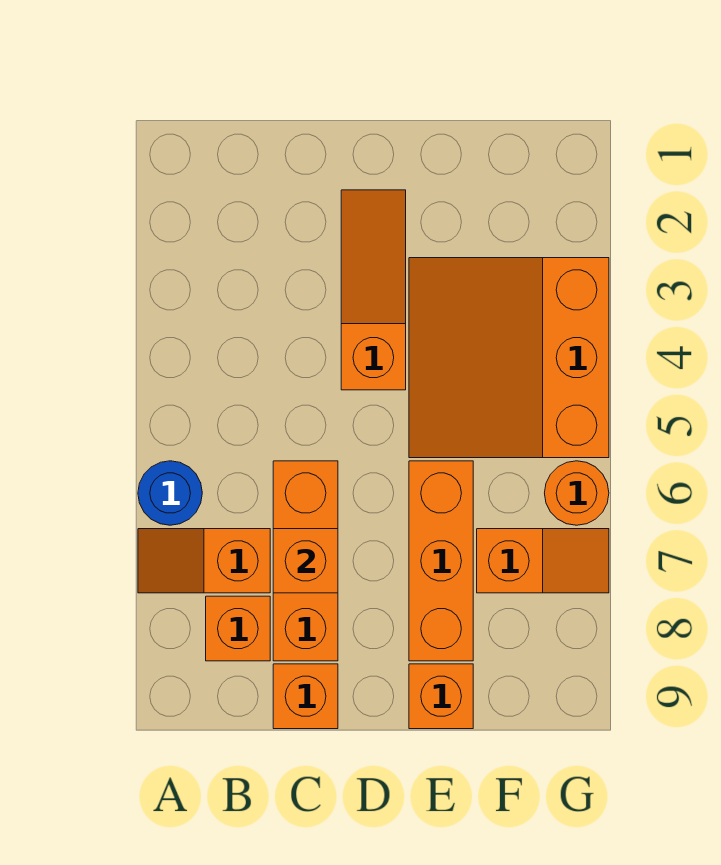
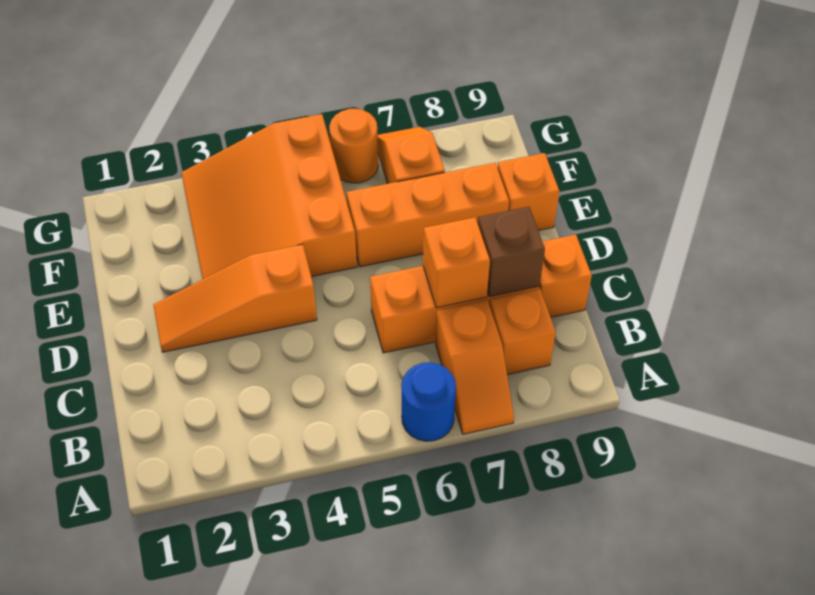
none -> brown brick C8 level 2
orange slope E3:G5 level 1 top G -> orange slope E3:G5 level 1 top 5

